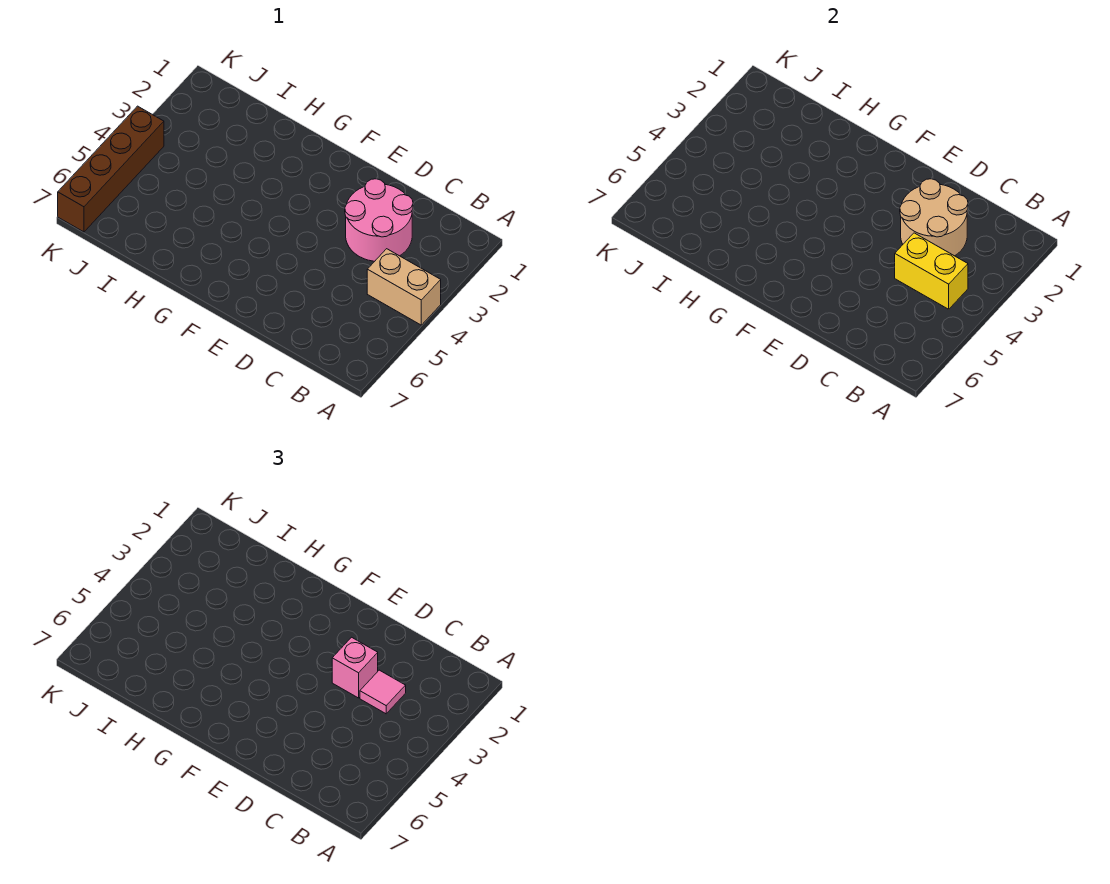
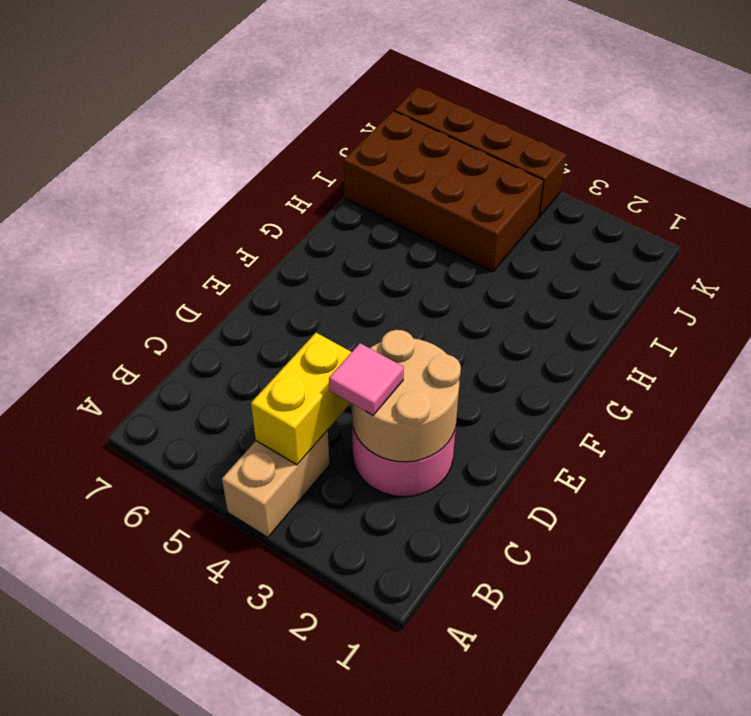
pink brick D3 level 3 -> none
none -> brown brick I4:J7 level 1

